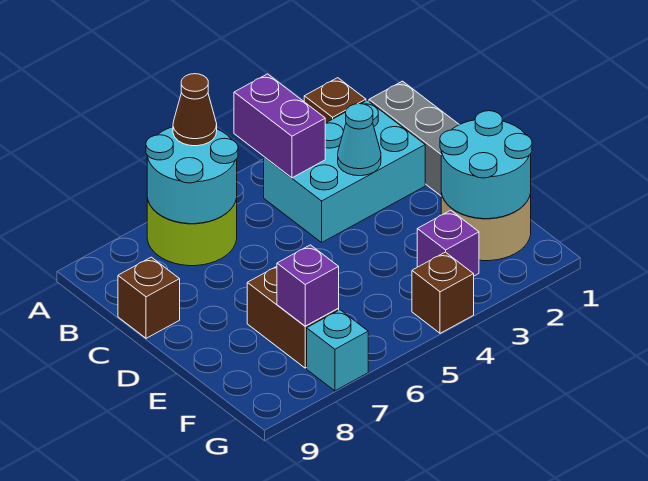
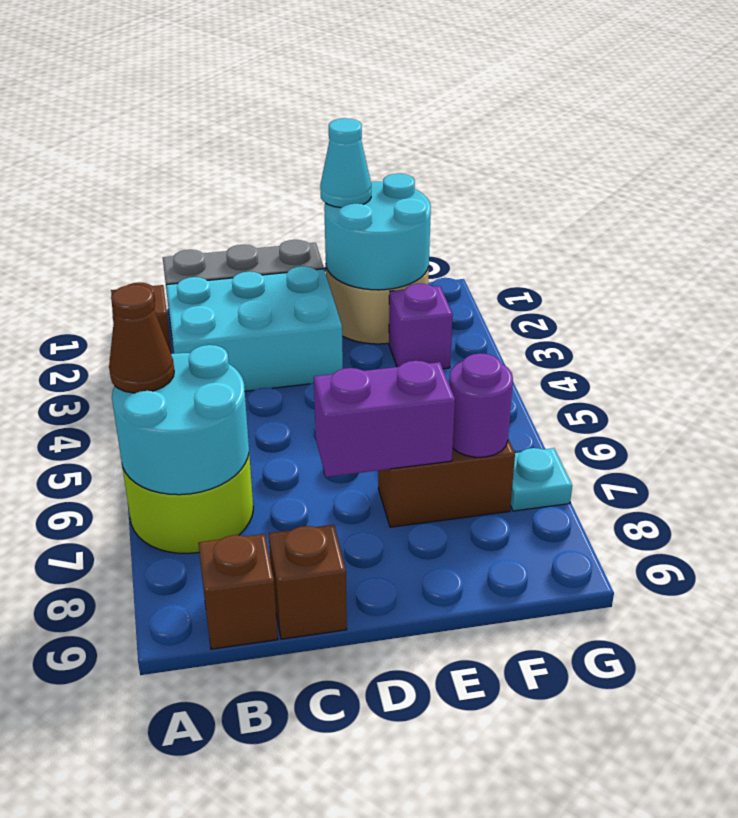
purple brick A4:B4 level 2 -> purple brick D7:E7 level 2
cyan brick B2:C4 level 1 -> cyan brick B2:D3 level 1
cyan cone C3 level 2 -> cyan cone E1 level 3
purple brick F7 level 2 -> purple round brick F7 level 2
brown brick G4 level 1 -> brown brick B9 level 1
cyan brick G7 level 1 -> cyan plate G7 level 1

